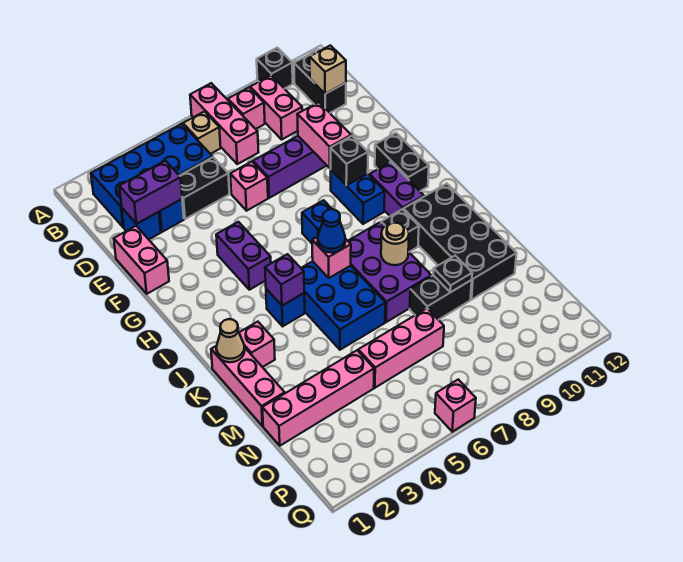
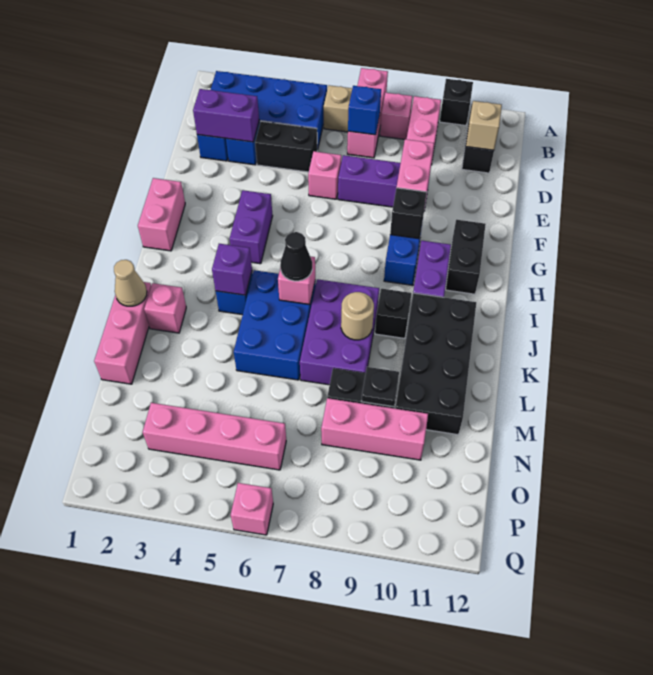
pink brick E1:F1 level 1 -> pink brick G1:H1 level 1
blue brick H7 level 1 -> blue brick C7 level 2
blue cone J6 level 3 -> black cone J6 level 3
pink brick N1:N4 level 1 -> pink brick O3:O6 level 1
pink brick N5:N7 level 1 -> pink brick N8:N10 level 1

